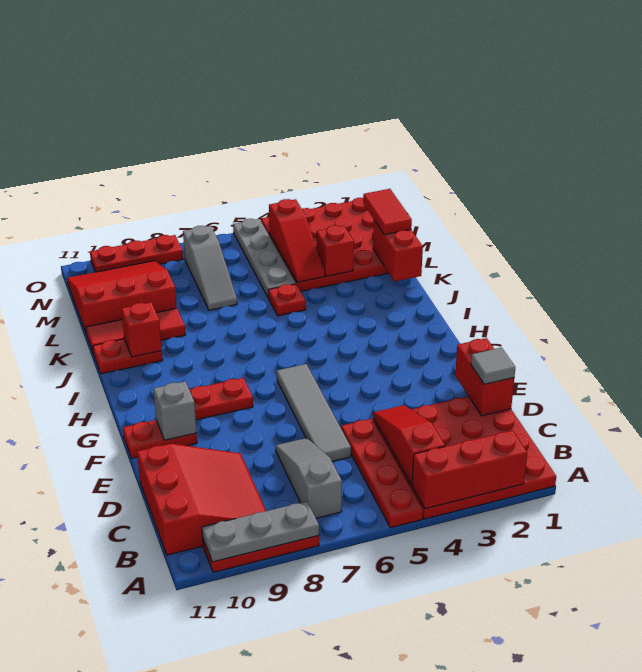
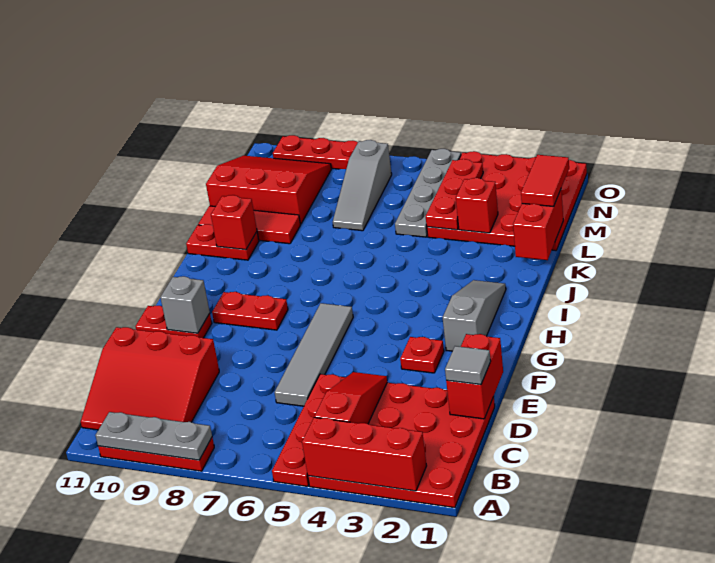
grey slope B7:D7 level 1 top B -> grey slope G2:I2 level 1 top G
red slope B9:D11 level 1 top 11 -> red slope B9:D11 level 1 top D
red plate K5 level 1 -> red plate F3 level 1
red slope L4:N4 level 2 top N -> red plate L4:N4 level 2

